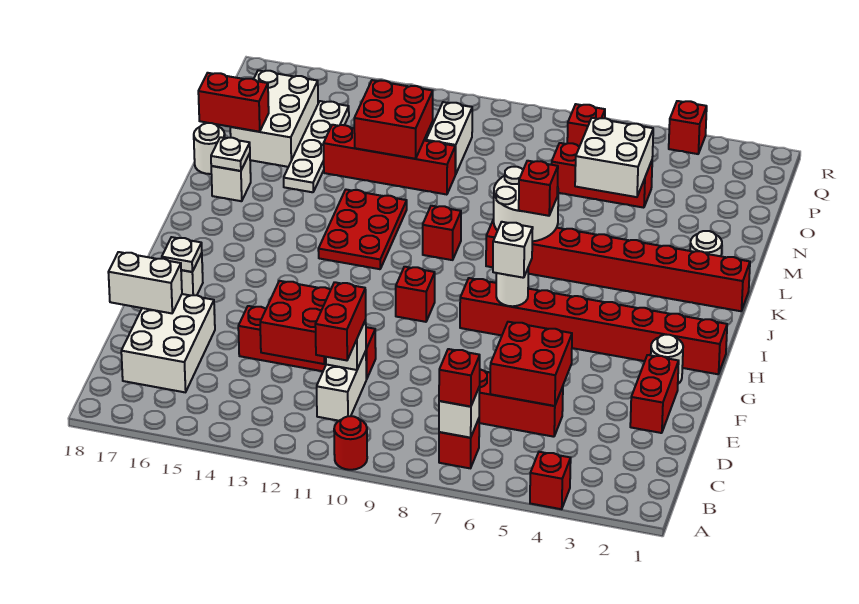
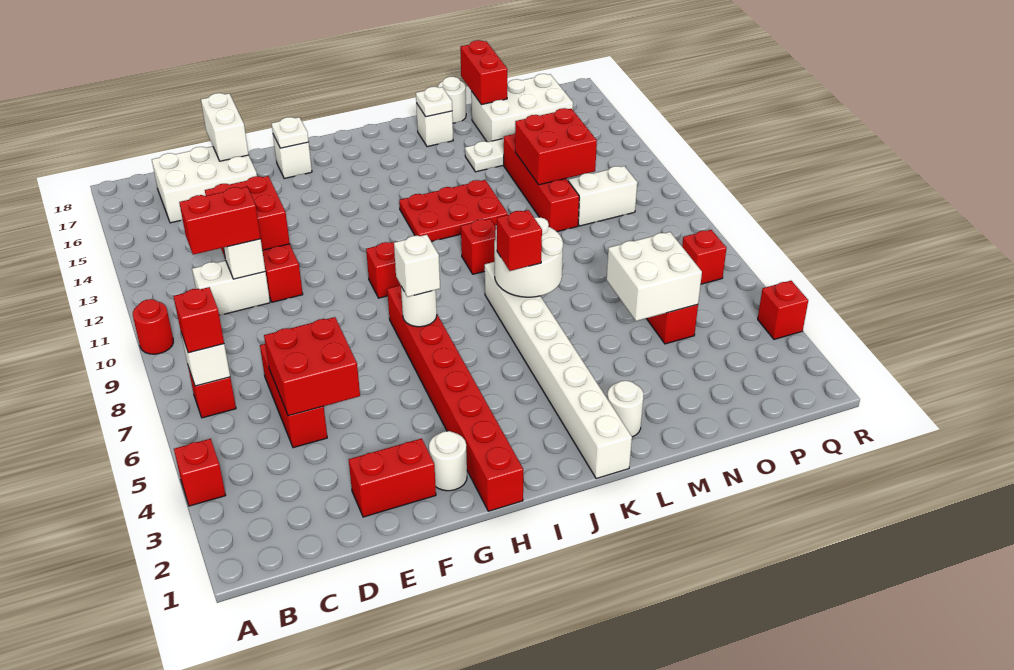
red brick K1:K8 level 1 -> white brick K1:K8 level 1

